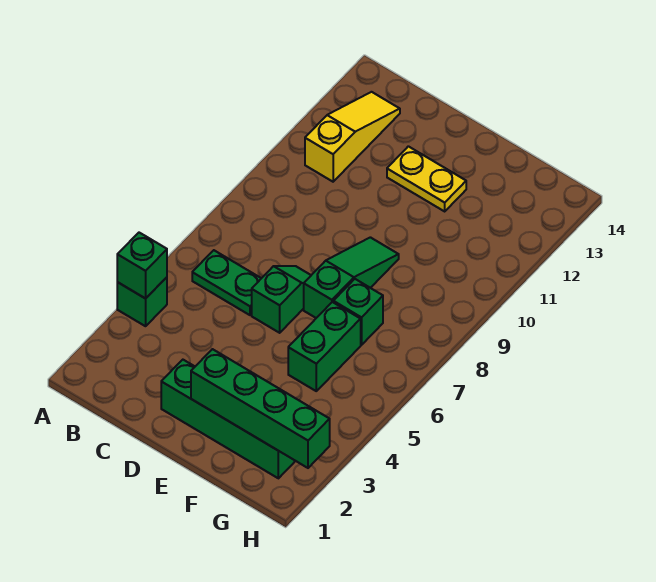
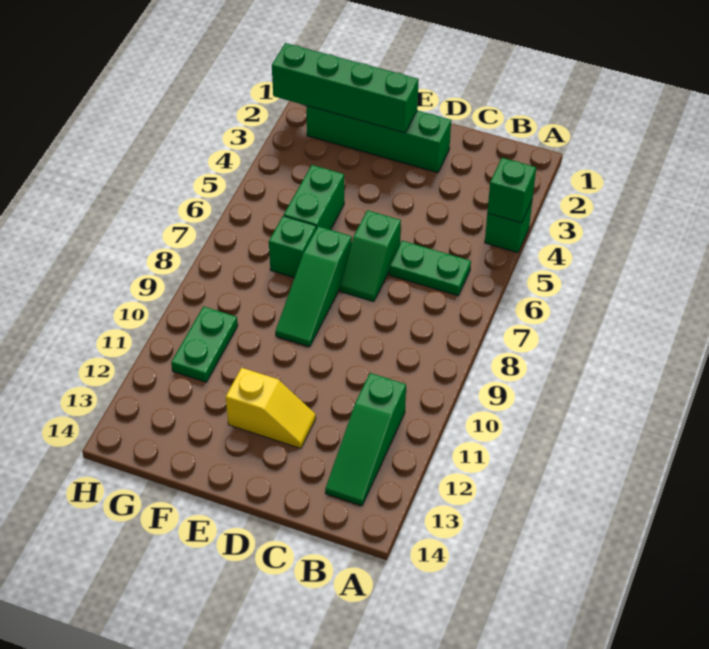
yellow slope B11:B13 level 1 top 11 -> green slope B11:B13 level 1 top 11
yellow plate D12:E12 level 1 -> yellow slope D12:E12 level 1 top E
none -> green plate G10:G11 level 1

